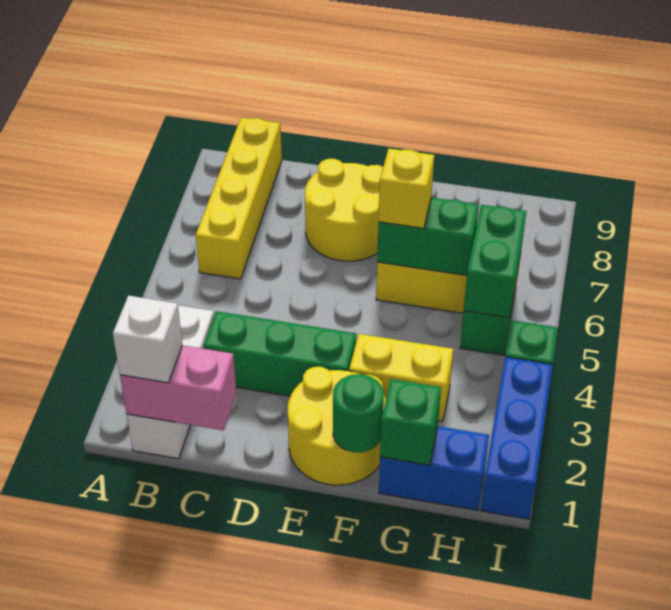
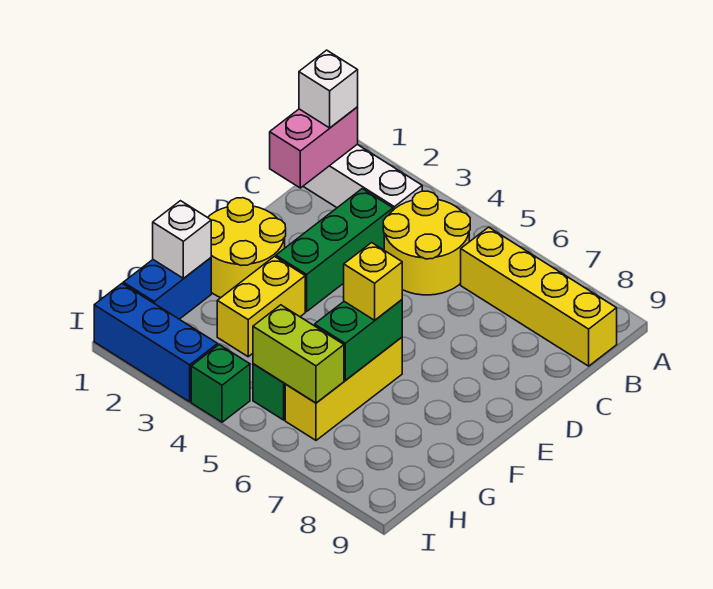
yellow round brick D7:E8 level 1 -> yellow round brick B4:C5 level 1
green round brick F1 level 2 -> none
green brick G1 level 2 -> white brick G1 level 2
green brick H5:H6 level 2 -> lime brick H5:H6 level 2

